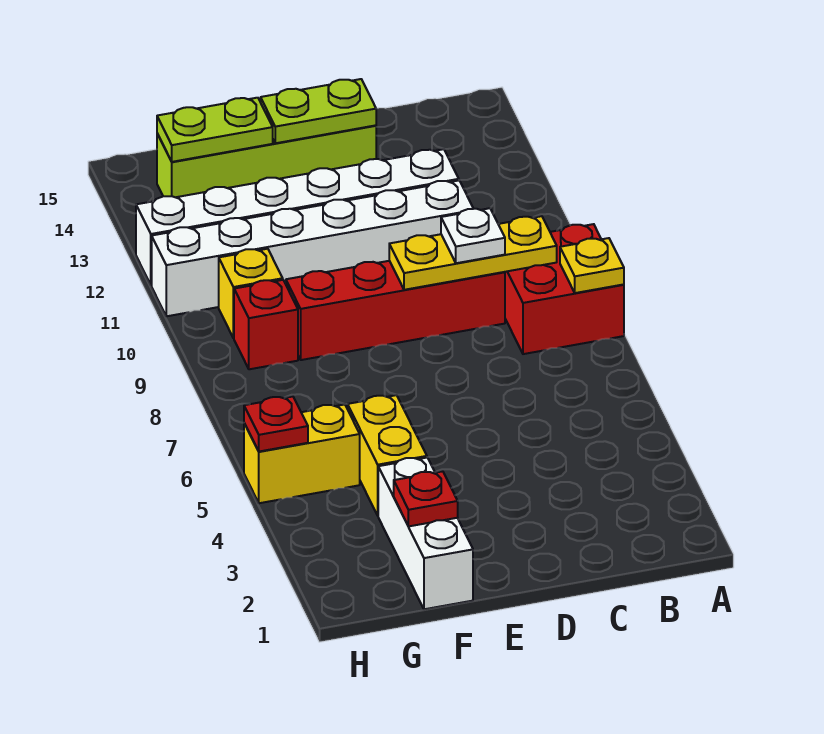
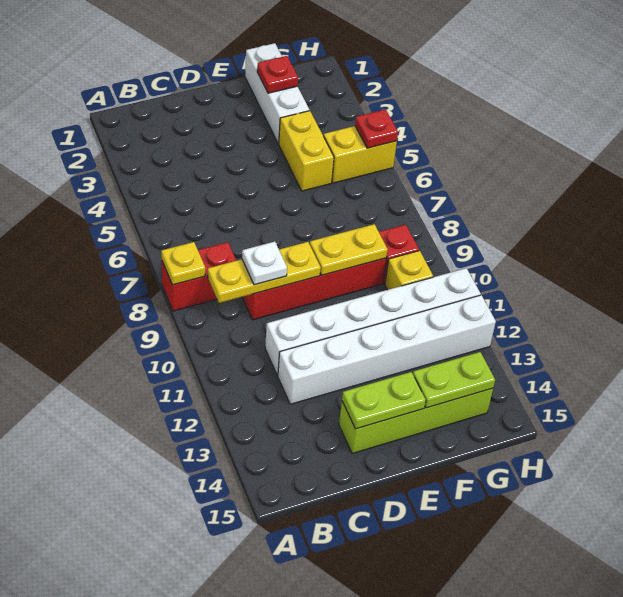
red brick A8:B9 level 1 -> red brick A8:B8 level 1
none -> yellow plate E9:F9 level 2

